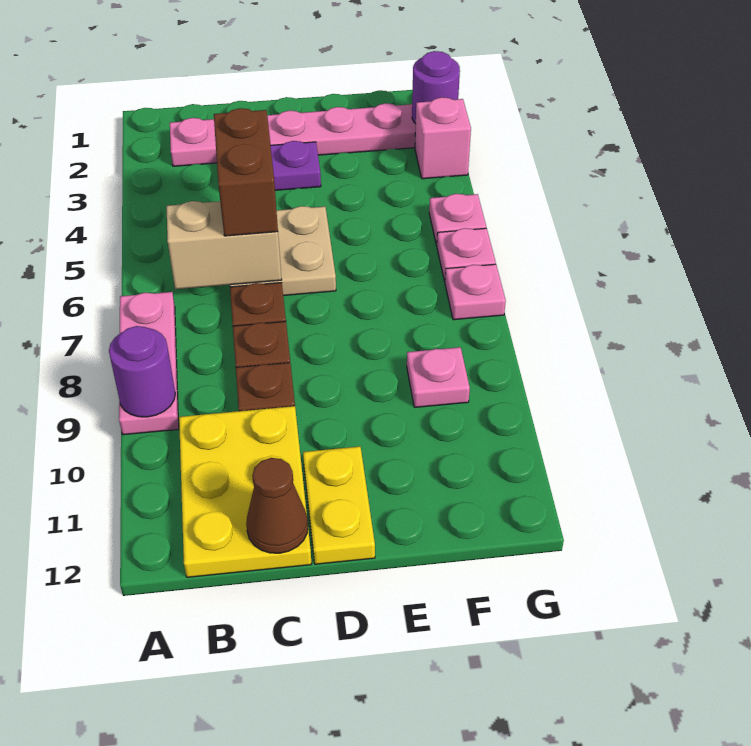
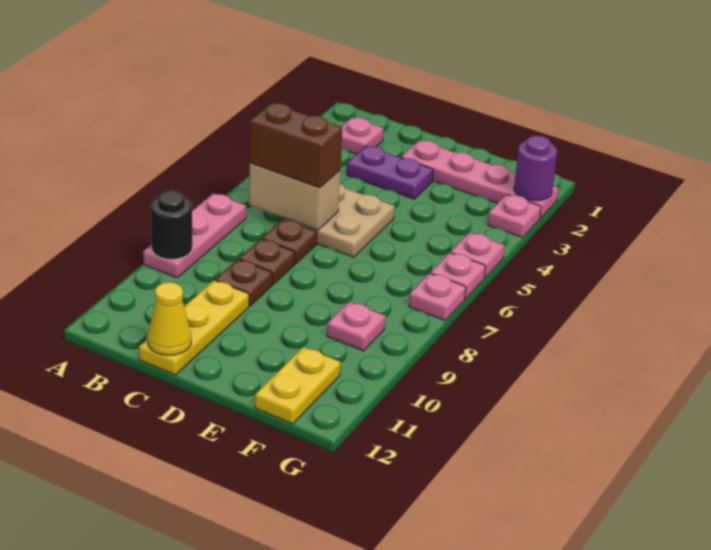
purple round brick A9 level 2 -> black round brick A9 level 2
yellow plate B10:C12 level 1 -> yellow plate C10:C12 level 1
brown brick C5:C6 level 3 -> brown brick B6:C6 level 3
brown cone C12 level 2 -> yellow cone C12 level 2
yellow plate D11:D12 level 1 -> yellow plate F11:F12 level 1
pink brick G3 level 1 -> pink plate G3 level 1

